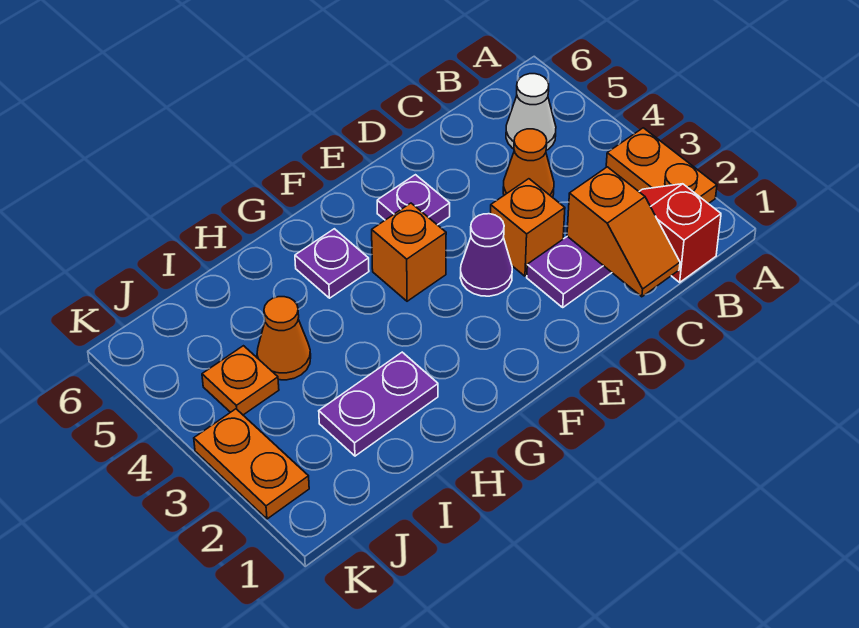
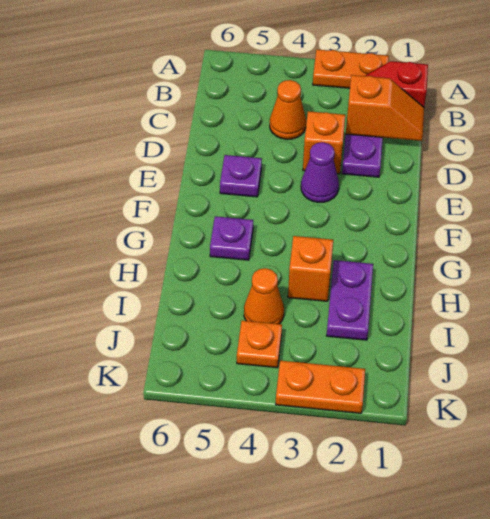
white cone B5 level 1 -> none
orange brick F4 level 1 -> orange brick H3 level 1

